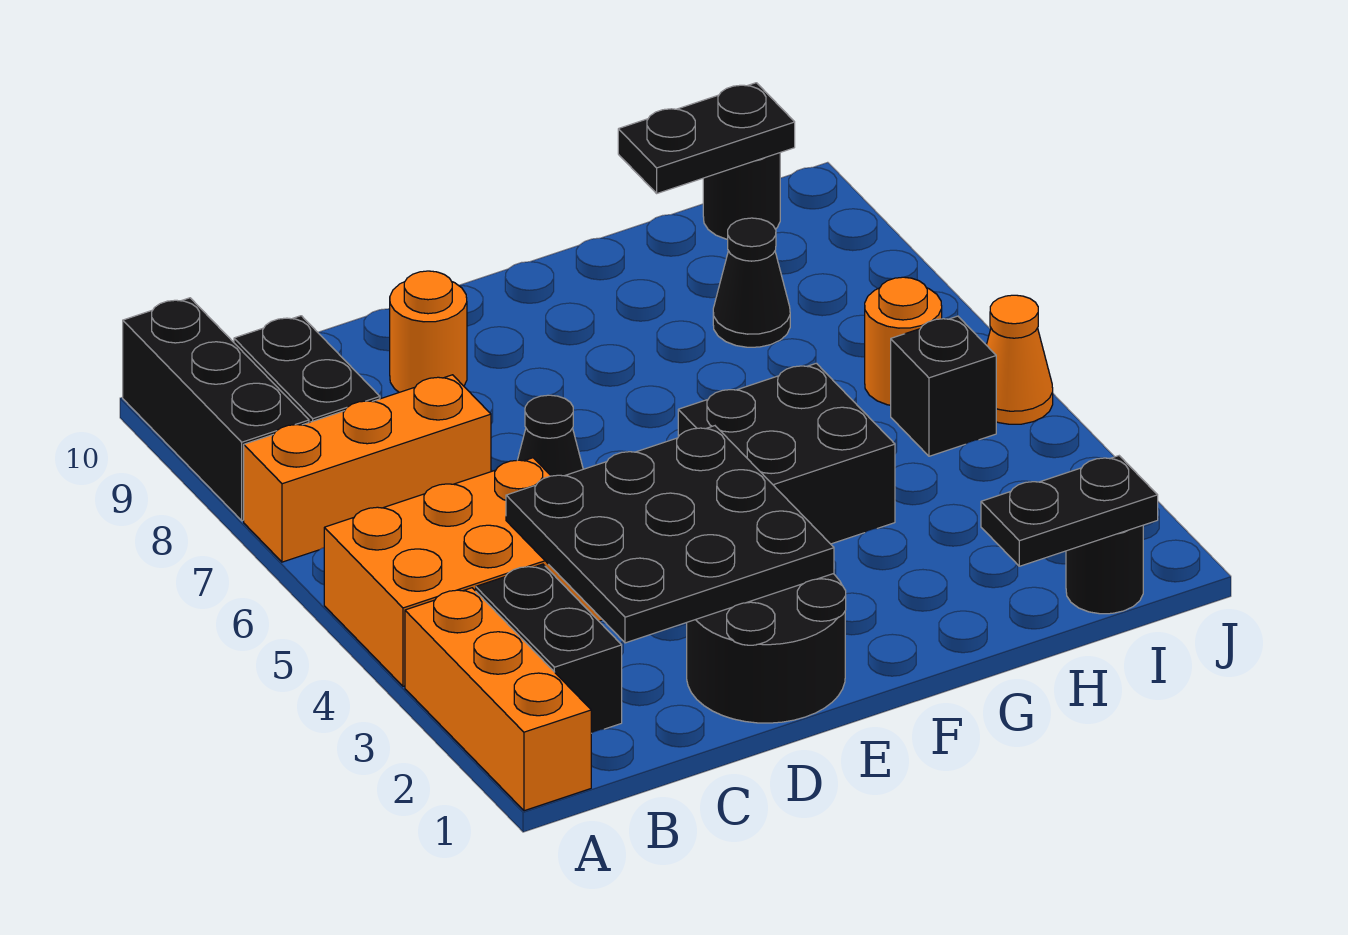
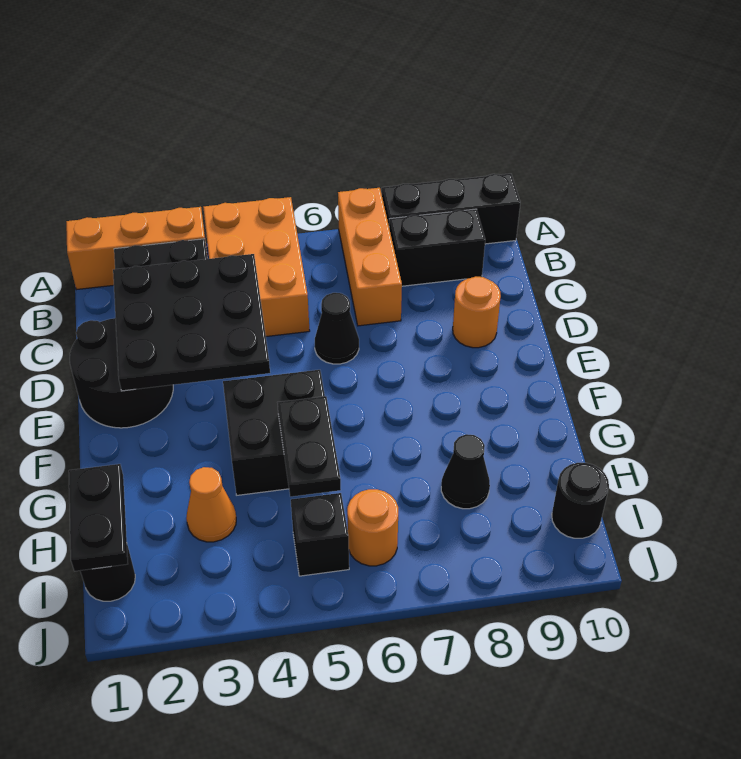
black plate H10:I10 level 2 -> black plate G5:H5 level 2
orange cone J5 level 1 -> orange cone H3 level 1

